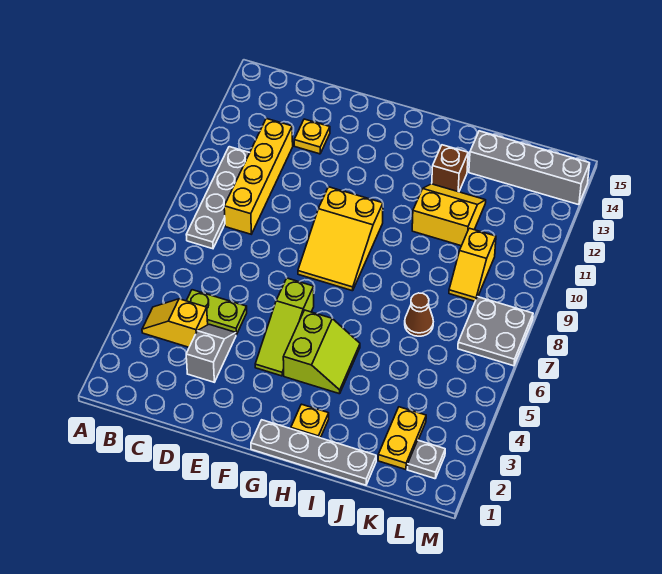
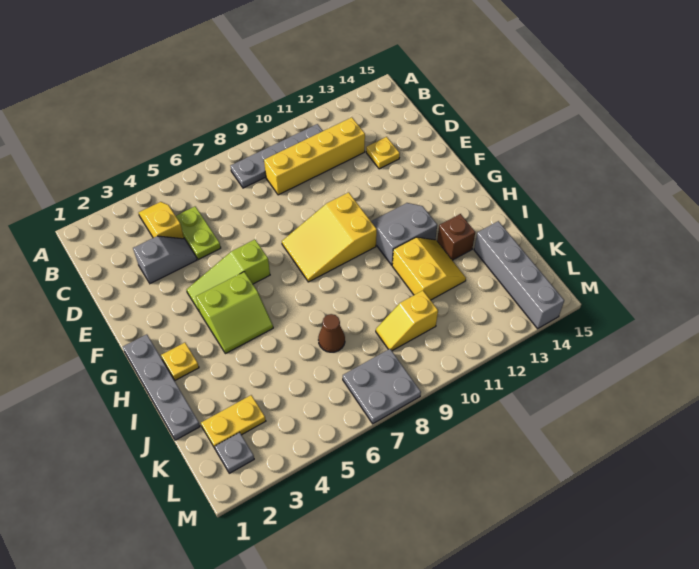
none -> grey slope G11:H12 level 1 top H

